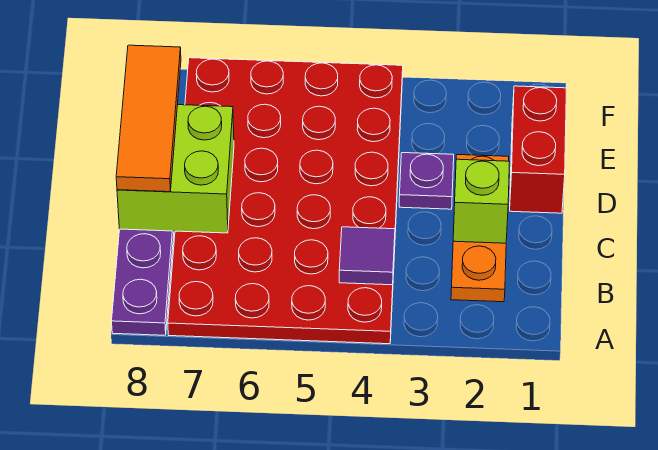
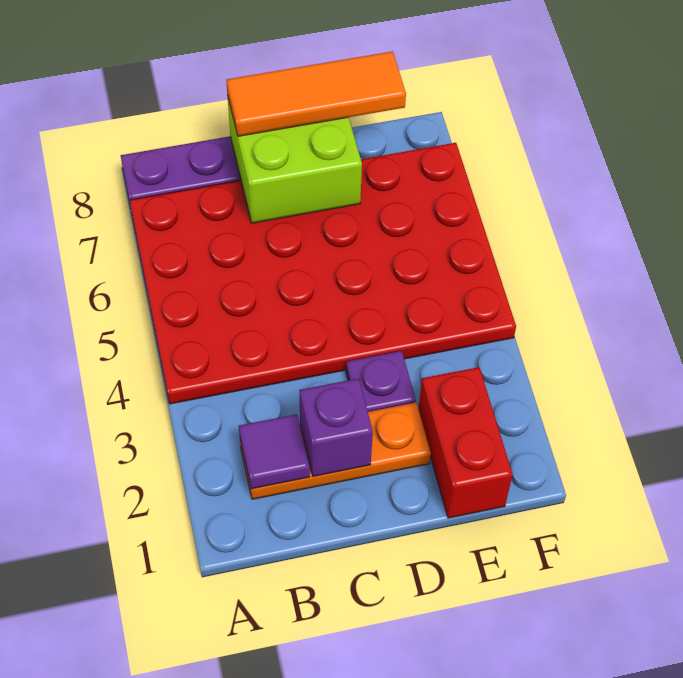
purple tile B4 level 2 -> purple tile B2 level 2
lime brick C2 level 2 -> purple brick C2 level 2
red brick D1:E1 level 1 -> red brick E1:E2 level 1

